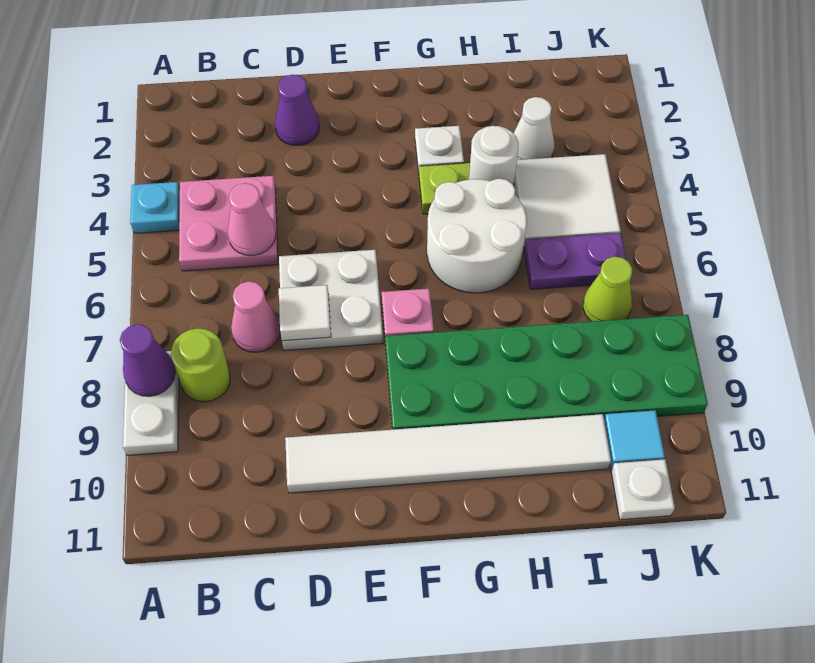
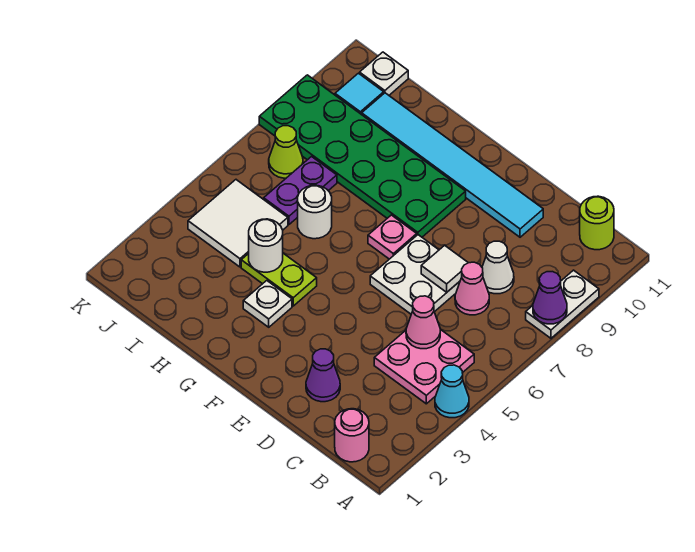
cyan plate A4 level 1 -> cyan cone A4 level 1
none -> pink round brick B1 level 1
lime round brick B8 level 1 -> lime round brick B11 level 1
white tile D10:I10 level 1 -> cyan tile D10:I10 level 1
white round brick G5:H6 level 1 -> white round brick H6 level 1
white cone I3 level 1 -> white cone C8 level 1
purple plate I6:J6 level 1 -> purple plate I6:I7 level 1

